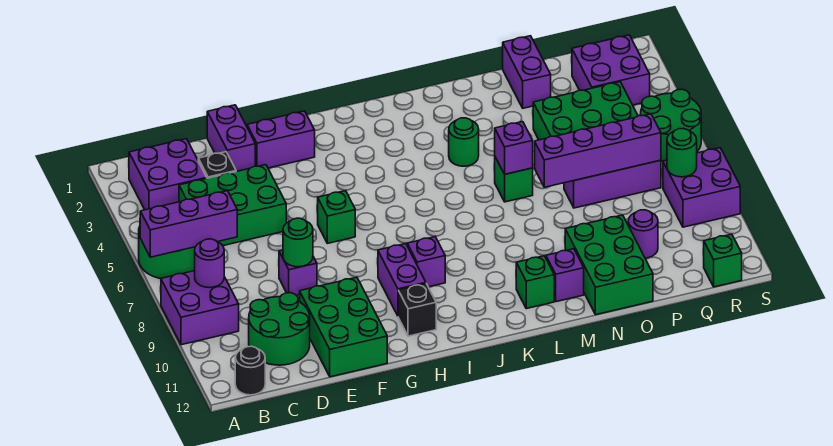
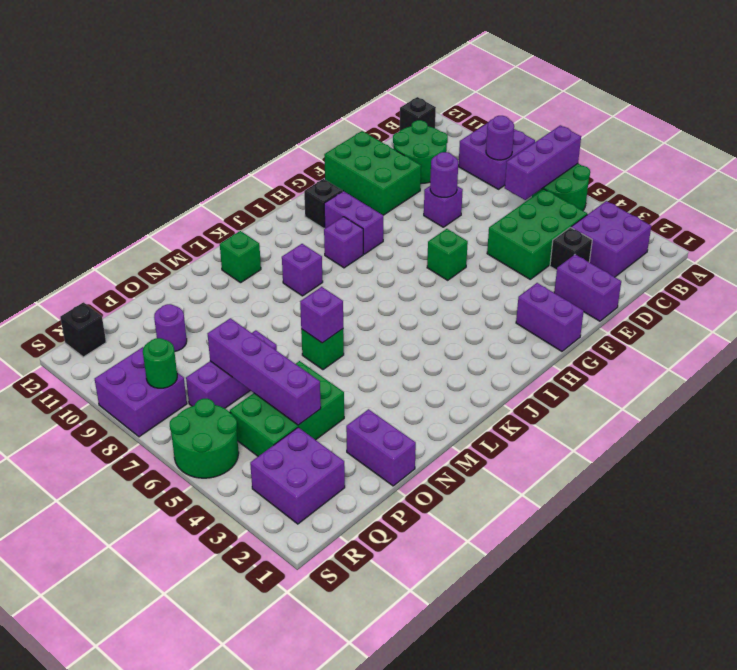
black round brick B12 level 1 -> black brick B12 level 1
green round brick E8 level 2 -> purple round brick E8 level 2
purple brick F2:G2 level 1 -> purple brick G1:G2 level 1
green round brick L4 level 1 -> none
purple brick M11 level 1 -> purple brick K9 level 1
purple brick N7:Q7 level 2 -> purple brick P4:P7 level 2
green brick N10:O12 level 1 -> none
green brick R12 level 1 -> black brick R12 level 1

